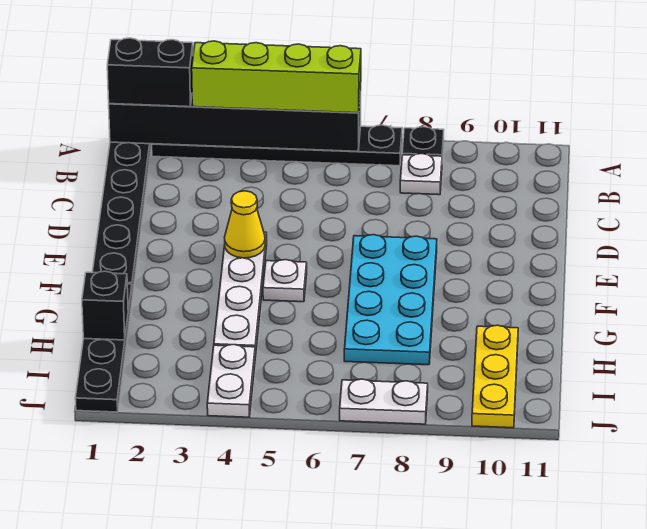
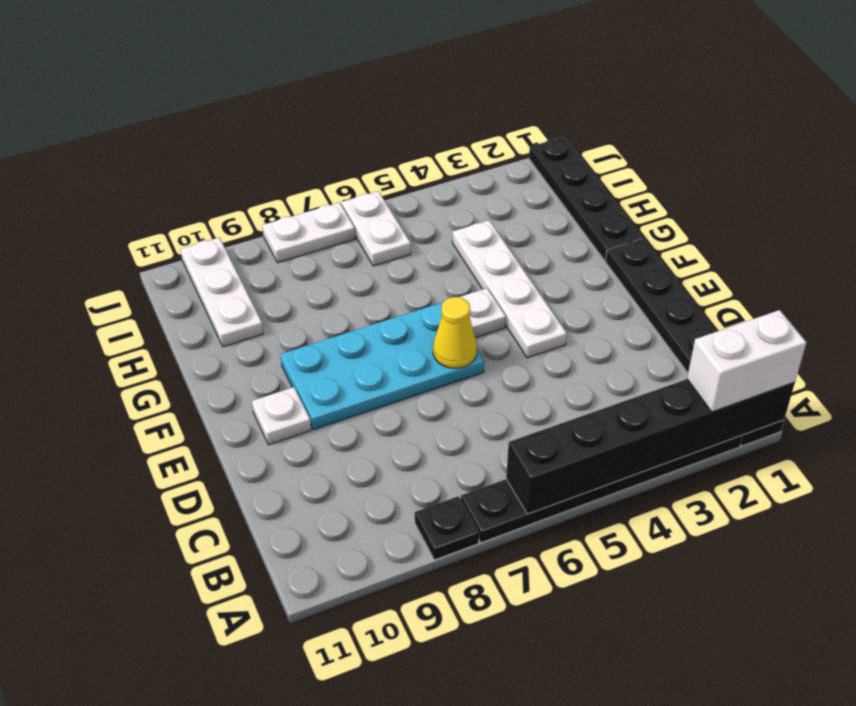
black brick A1:A2 level 3 -> white brick A1:A2 level 3
lime brick A3:A6 level 3 -> none
white plate B8 level 1 -> white plate E10 level 1
yellow cone E4 level 2 -> yellow cone E6 level 2
cyan plate E7:H8 level 1 -> cyan plate E6:F9 level 1
black brick H1 level 2 -> none
yellow plate H10:J10 level 1 -> white plate H10:J10 level 1
white plate I4:J4 level 1 -> white plate I6:J6 level 1

